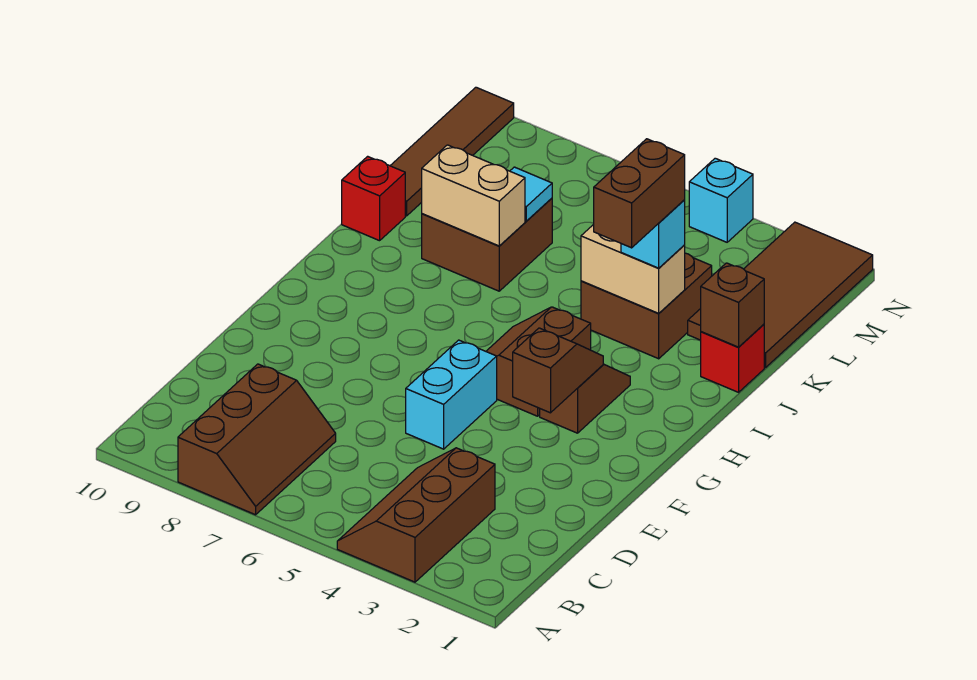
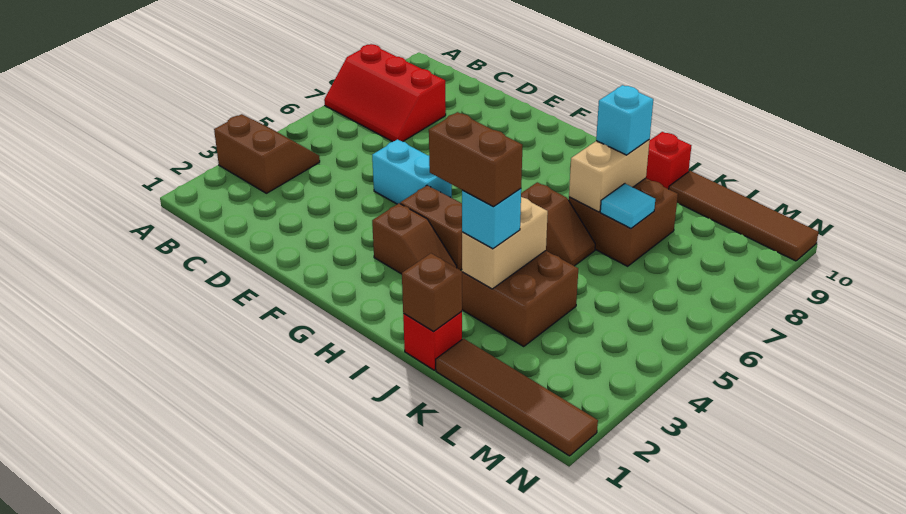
brown slope A3:C4 level 1 top 3 -> brown slope A3:B4 level 1 top 3
brown slope A7:C8 level 1 top 8 -> red slope A7:C8 level 1 top 8
brown slope F3:G3 level 2 top F -> brown slope I6:J6 level 1 top I
brown tile K1:N2 level 1 -> brown tile K1:N1 level 1
cyan brick N4 level 1 -> cyan brick J8 level 3

